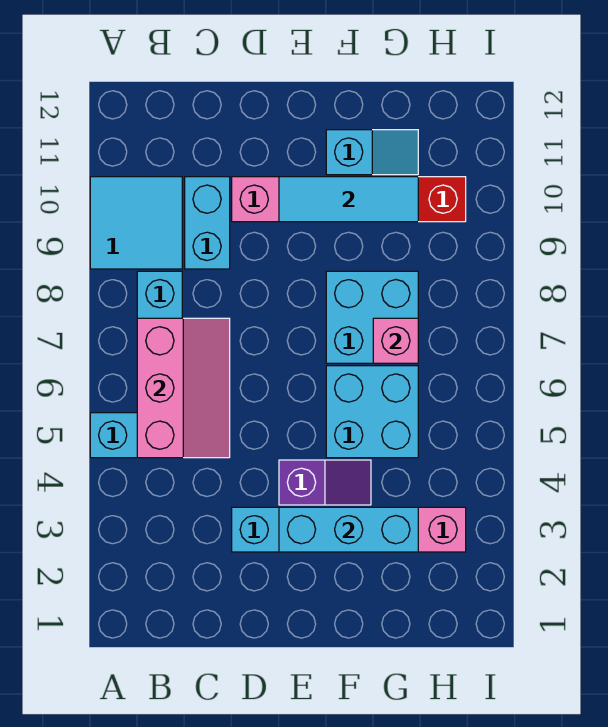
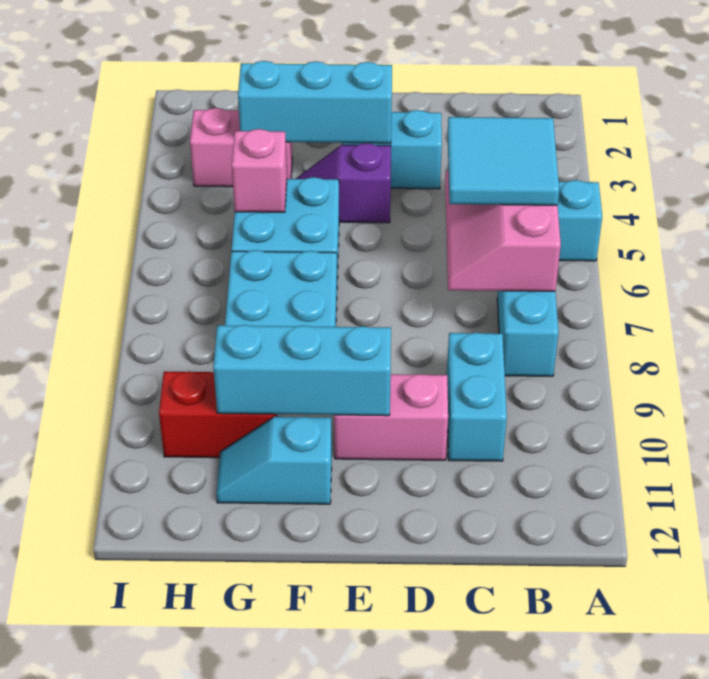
cyan tile A9:B10 level 1 -> cyan tile B5:C6 level 3
cyan tile E10:G10 level 2 -> cyan brick E10:G10 level 2
pink brick G7 level 2 -> pink brick G5 level 2

